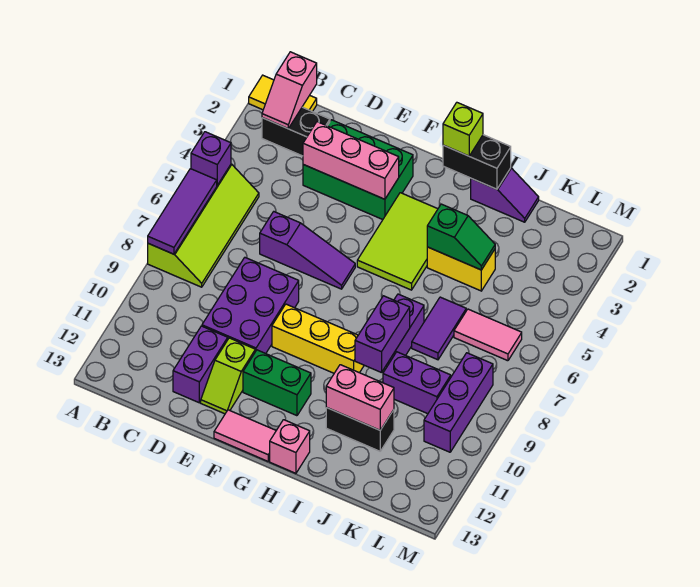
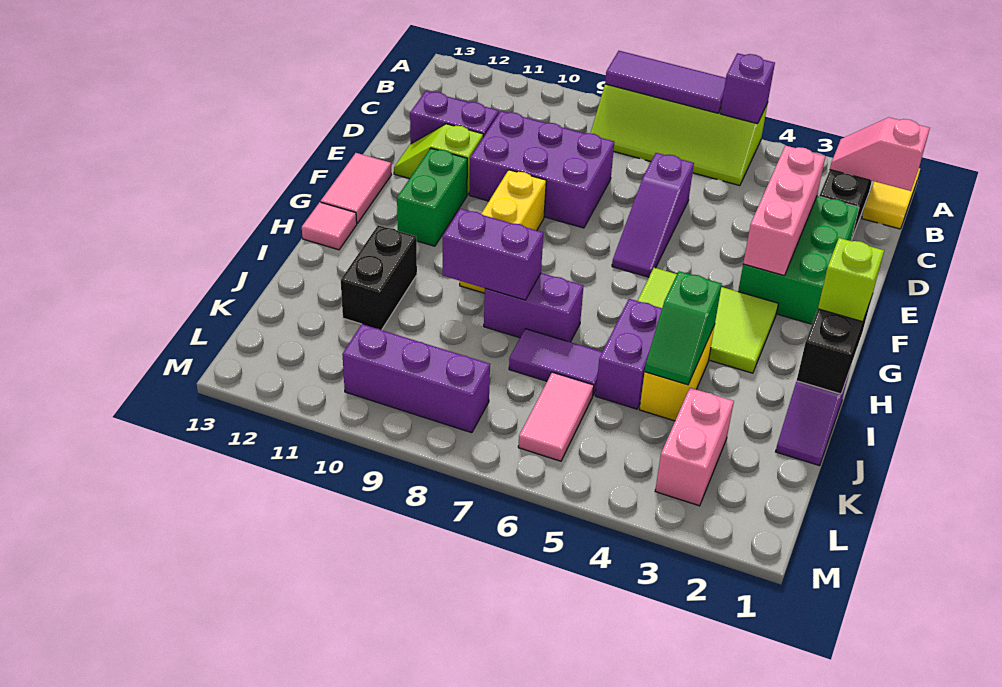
pink brick H13 level 1 -> pink tile H13 level 1
pink brick I11:J11 level 2 -> pink brick K3:L3 level 1
purple brick J9:K9 level 1 -> purple brick I5:J5 level 1

